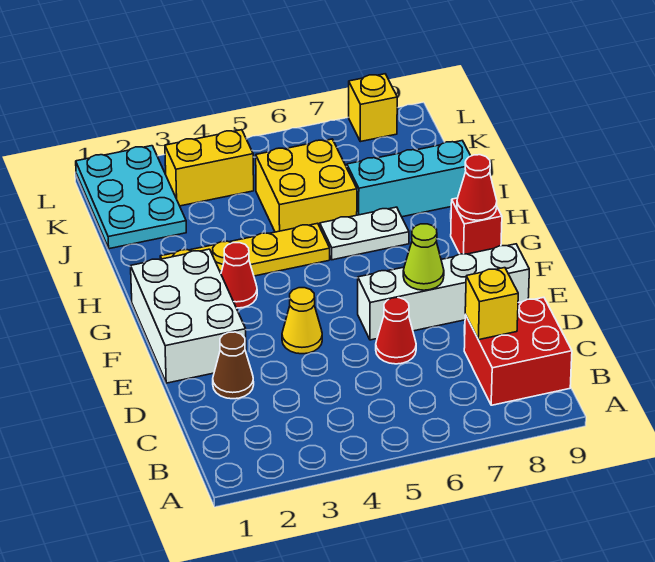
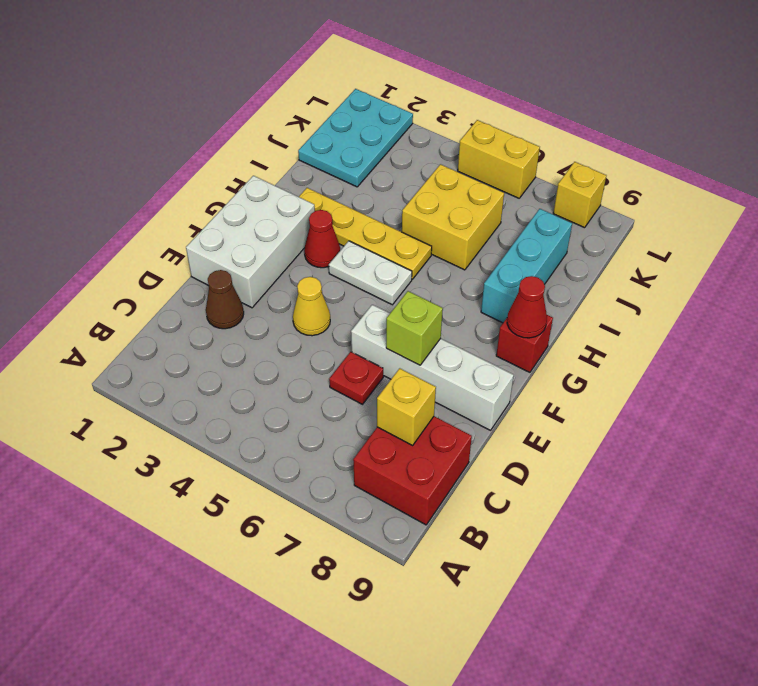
red cone D6 level 1 -> red plate D6 level 1
lime cone E7 level 2 -> lime brick E7 level 2
white plate H6:H7 level 1 -> white plate G4:G5 level 1
cyan brick I7:I9 level 1 -> cyan brick H8:J8 level 1
yellow brick K3:K4 level 1 -> yellow brick L5:L6 level 1

